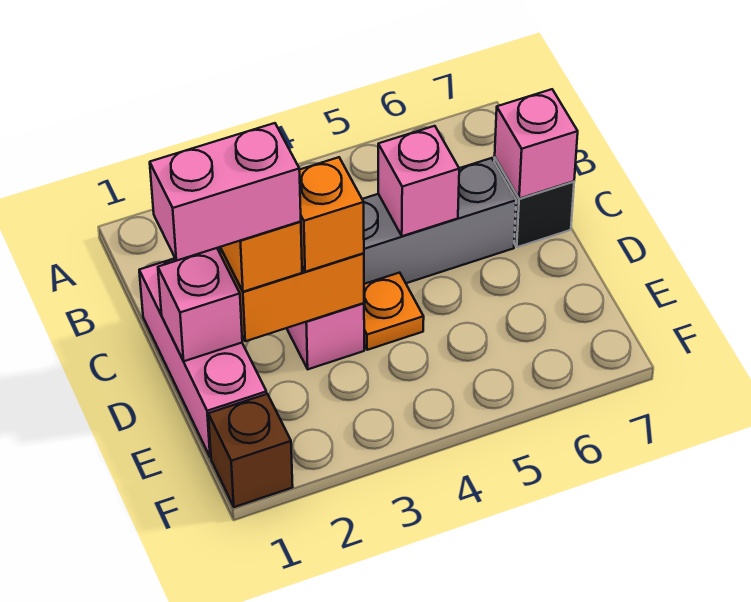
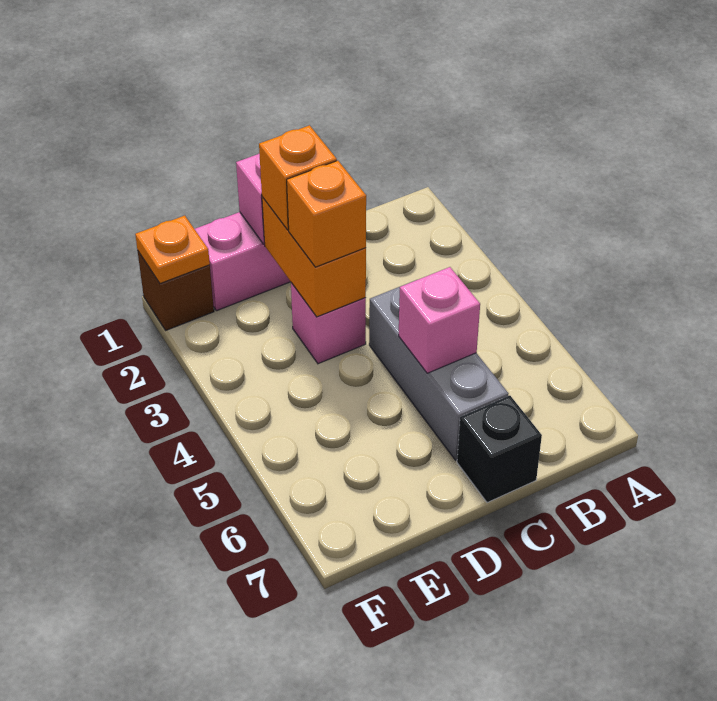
pink brick C7 level 2 -> none
pink brick D1:D2 level 4 -> none
orange plate D4 level 1 -> orange plate F1 level 2

